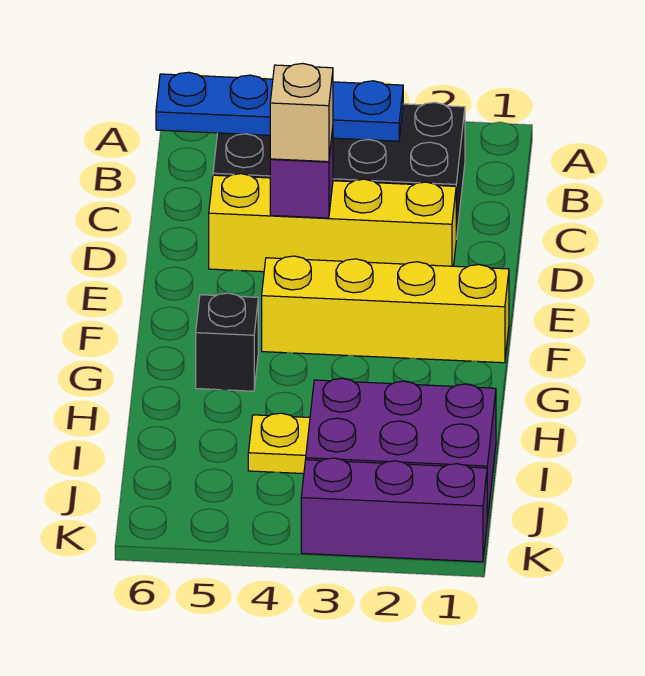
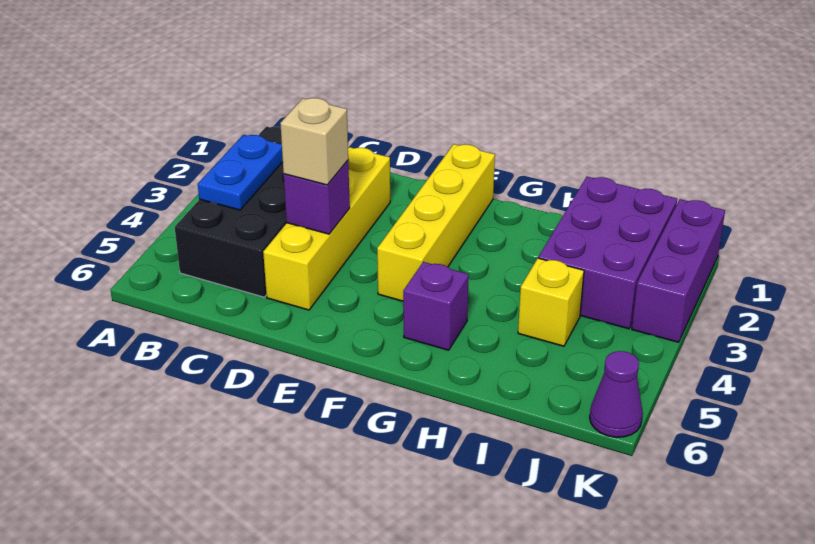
blue plate B3:B6 level 2 -> blue plate B3:B4 level 2
black brick G5 level 1 -> purple brick G5 level 1
yellow plate I4 level 1 -> yellow brick I4 level 1
none -> purple cone K6 level 1

